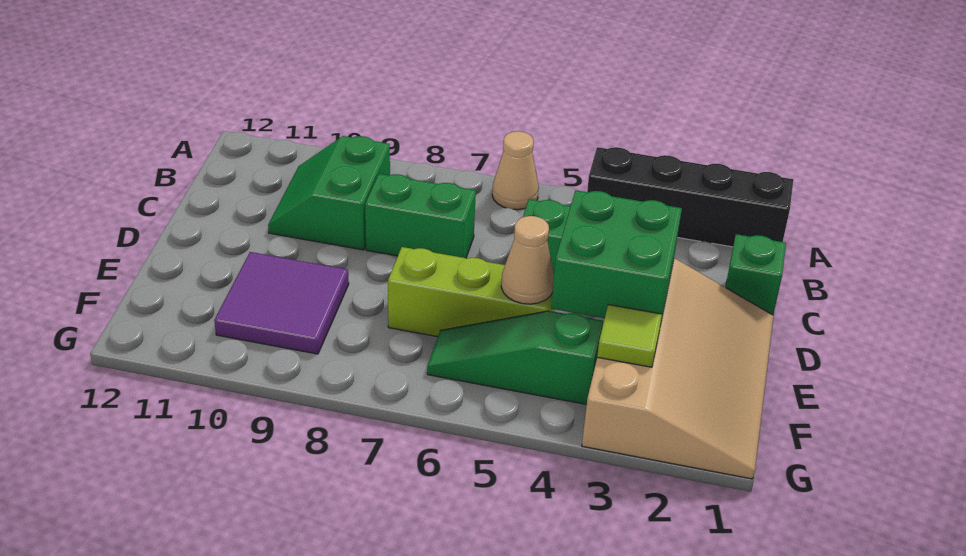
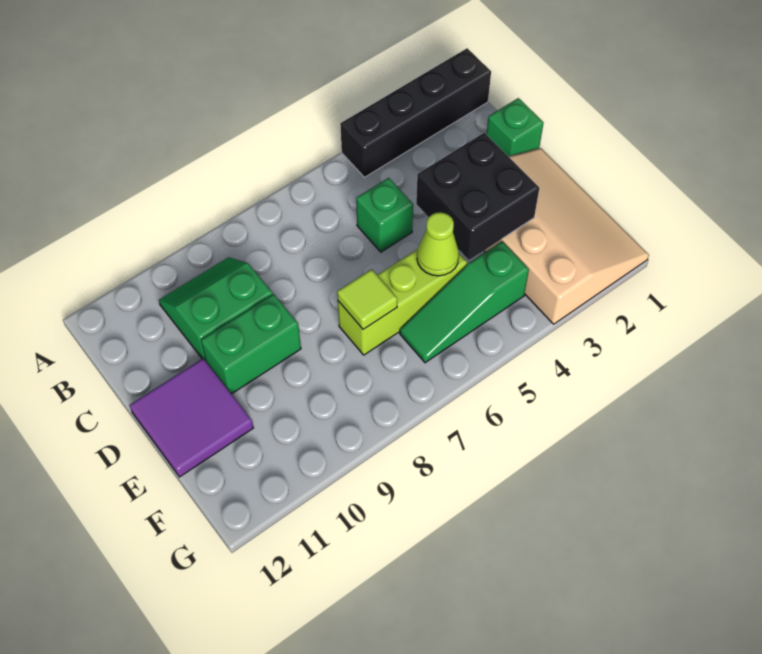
tan cone A6 level 1 -> none
green slope B9:C10 level 1 top 9 -> green slope B9:C10 level 1 top C
green brick C7:C8 level 1 -> green brick D9:D10 level 1
green brick D3:E4 level 2 -> black brick D3:E4 level 2
tan cone E5 level 2 -> lime cone E5 level 2
purple tile E9:F10 level 1 -> purple tile D11:E12 level 1
lime tile F3 level 2 -> lime tile E7 level 2

